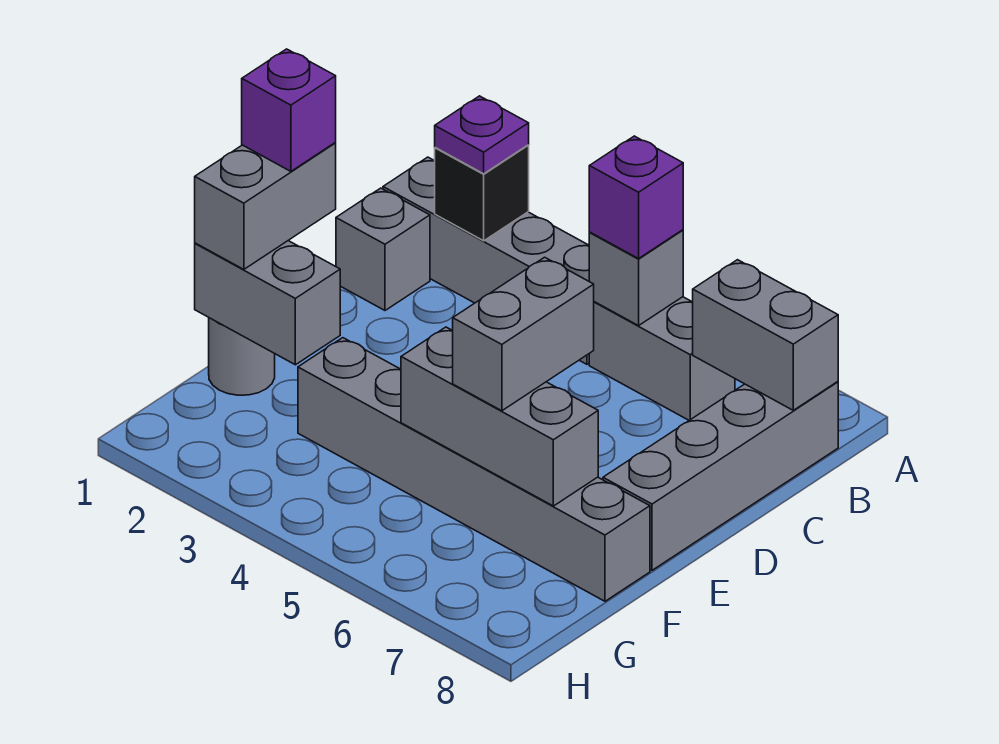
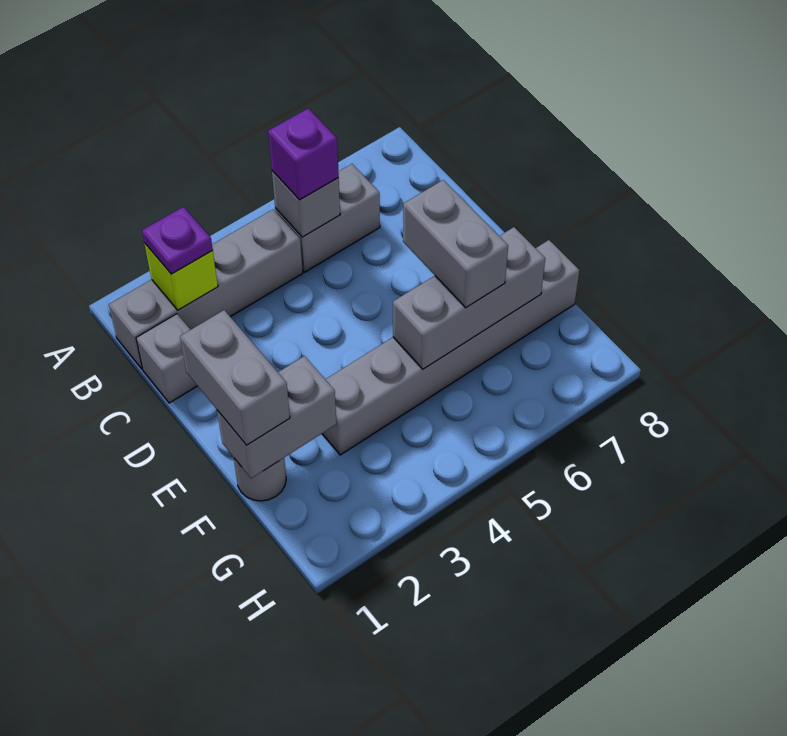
black brick B2 level 2 -> lime brick B2 level 2
grey brick B7:B8 level 2 -> none
grey brick B8:E8 level 1 -> none
purple brick E1 level 4 -> none

